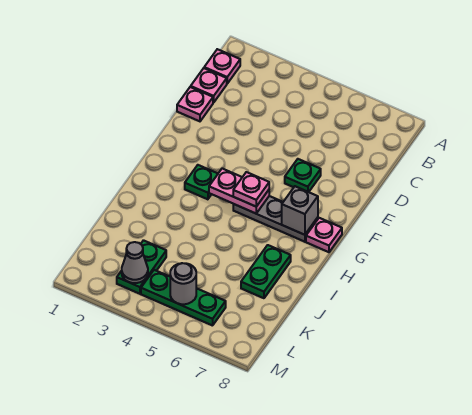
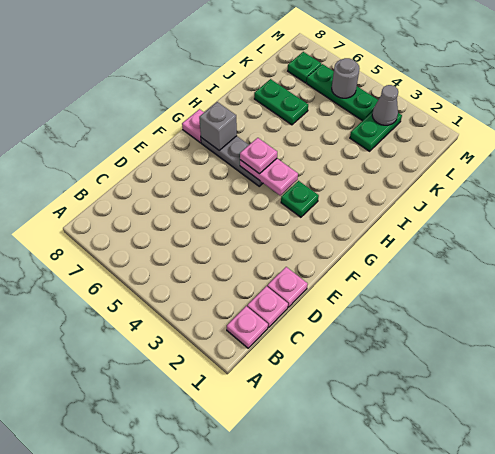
green plate E6 level 1 -> green plate L7 level 1
green plate I7:J7 level 1 -> green plate J6:J7 level 1

